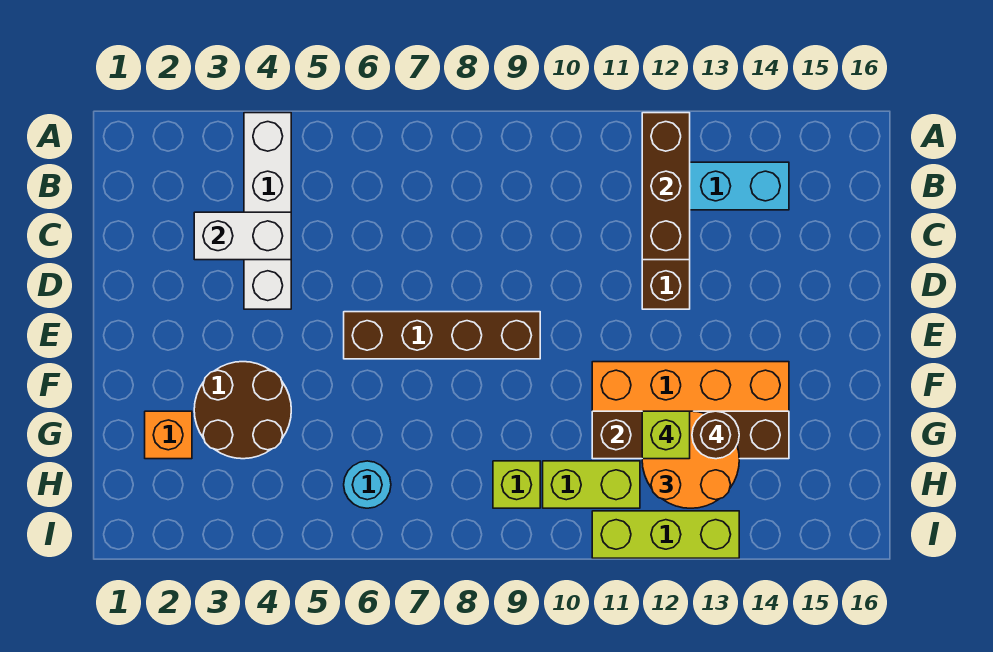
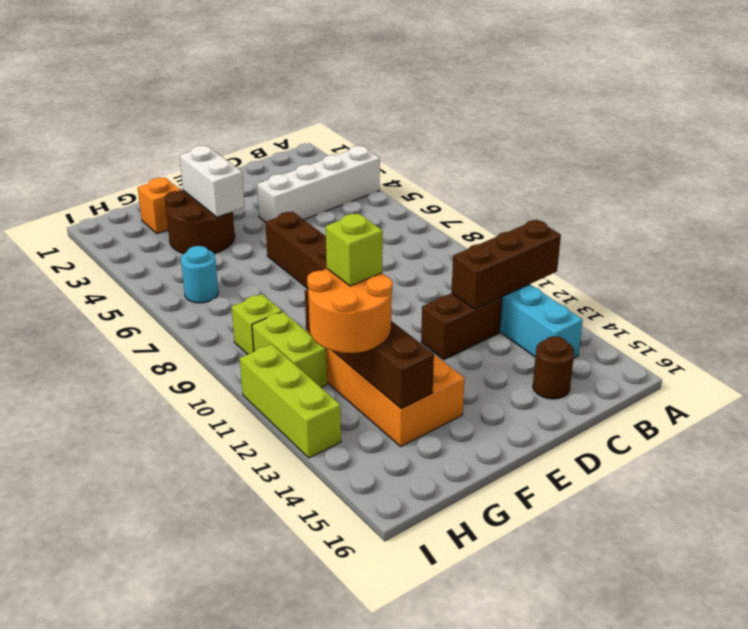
white brick C3:C4 level 2 -> white brick F3:F4 level 2
brown round brick G13 level 4 -> brown round brick C15 level 1

